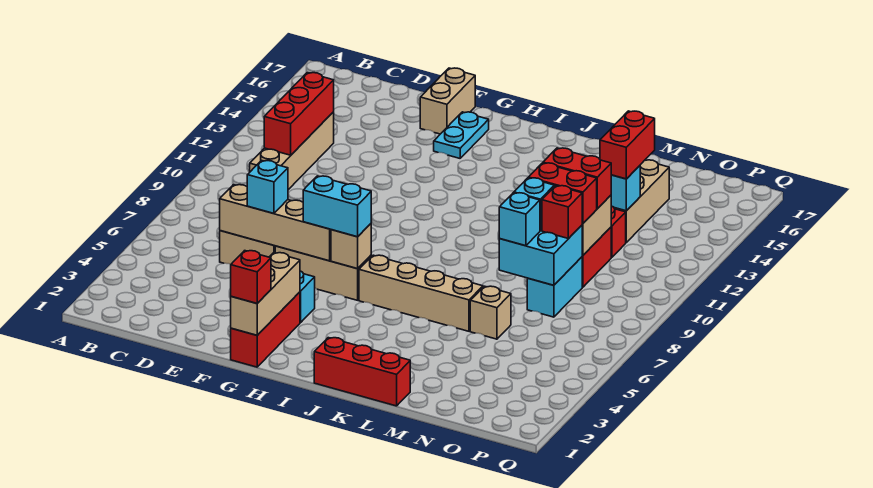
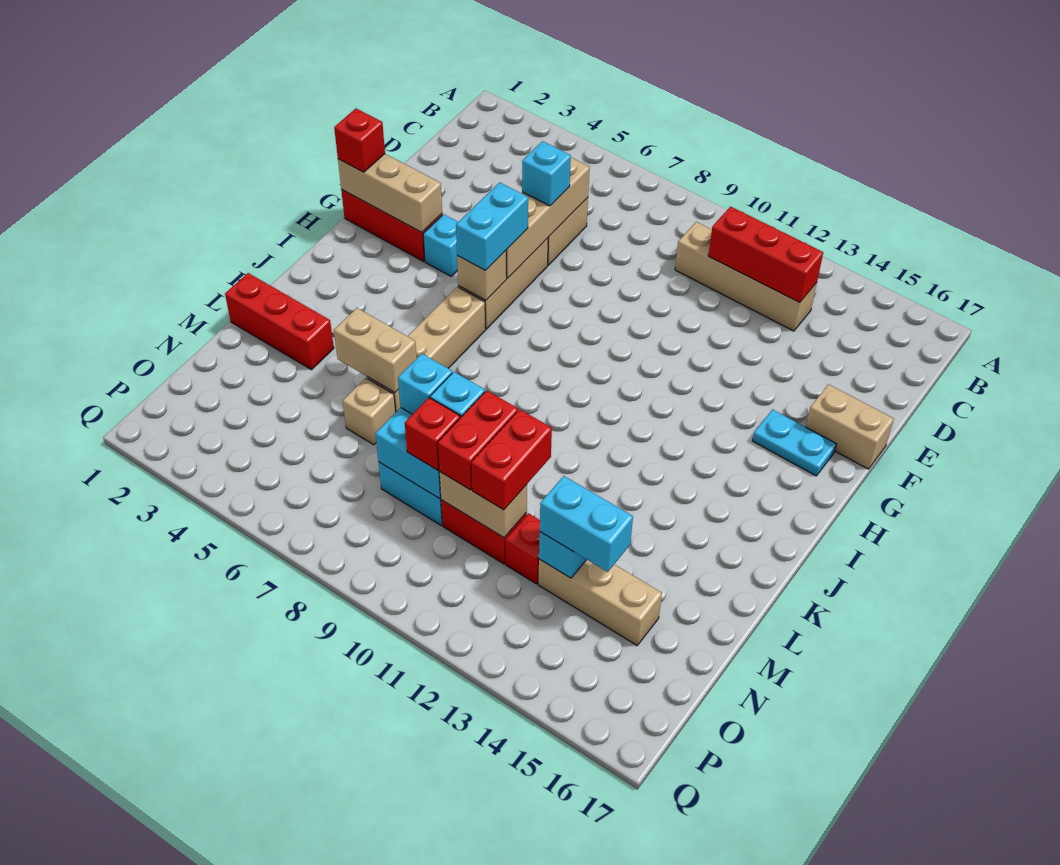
red brick J1:L1 level 1 -> red brick L1:L3 level 1
none -> tan brick L5:L6 level 2
red brick N13:N14 level 3 -> cyan brick N13:N14 level 3

